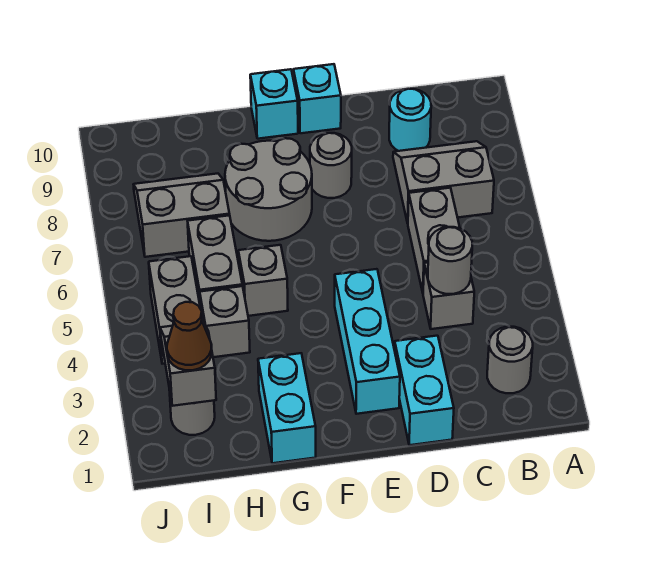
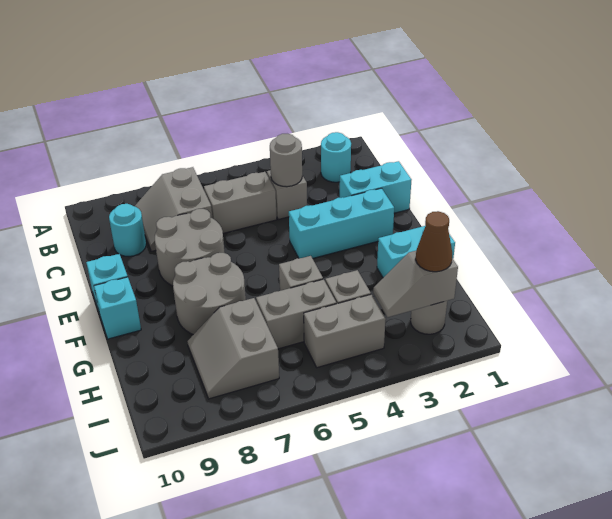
grey round brick B2 level 1 -> cyan round brick B2 level 1
grey round brick E8 level 1 -> grey round brick D7:E8 level 1

